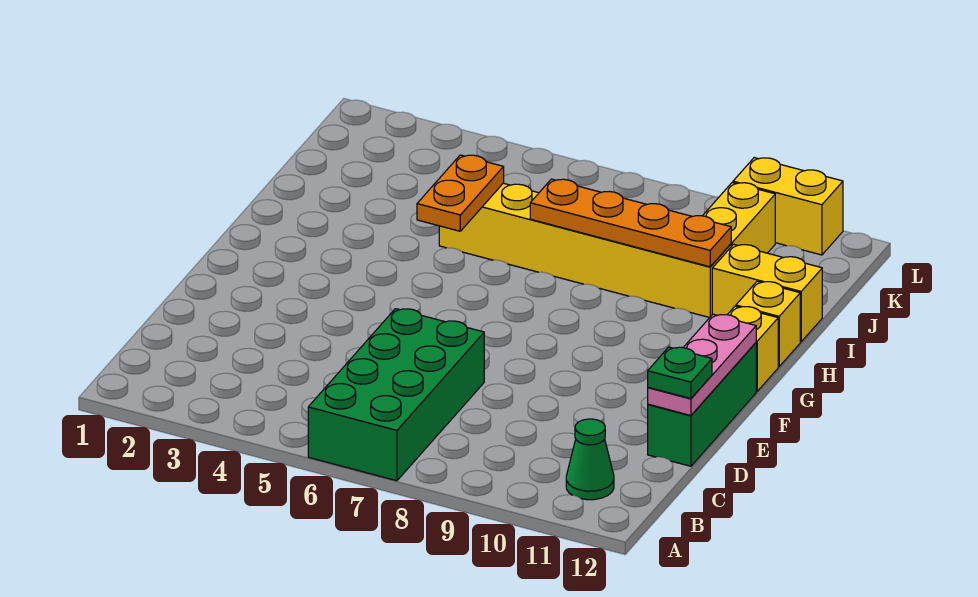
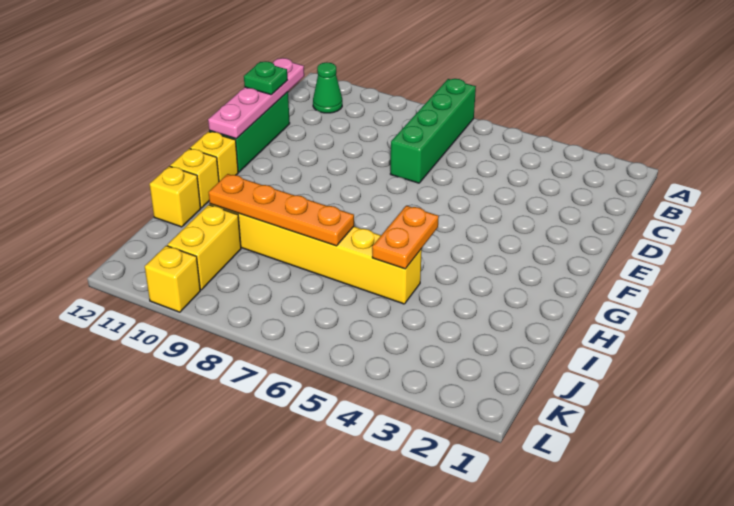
green brick A6:D7 level 1 -> green brick A7:D7 level 1
pink plate D12:F12 level 2 -> pink plate C12:F12 level 2
yellow brick I11:I12 level 1 -> yellow brick I12 level 1
yellow brick L10:L11 level 1 -> yellow brick L10 level 1

